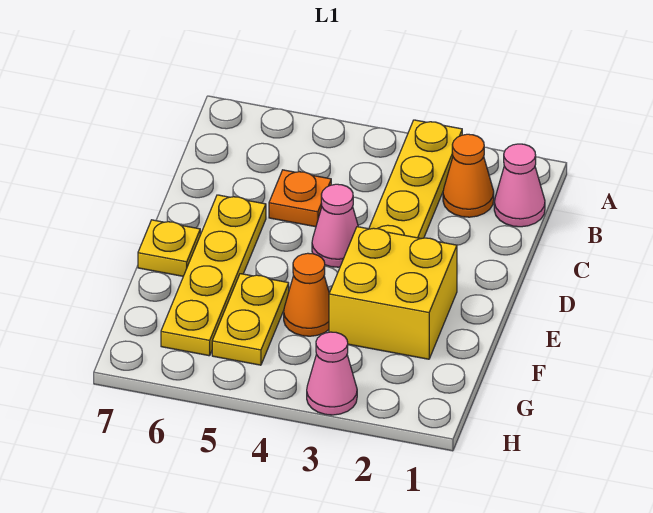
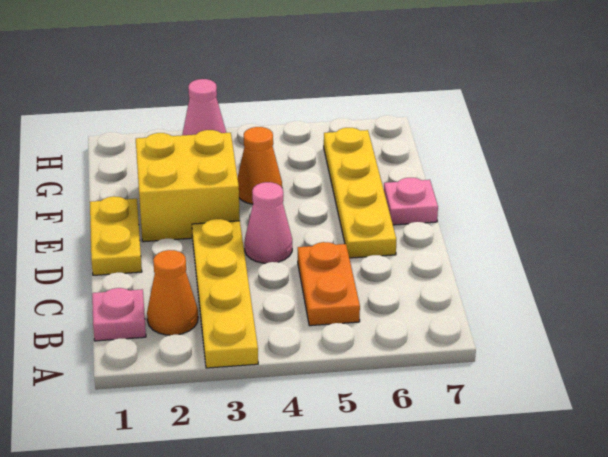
pink cone B1 level 1 -> pink plate B1 level 1
orange plate C5 level 1 -> orange plate B5:C5 level 1
yellow plate E7 level 1 -> pink plate E7 level 1
yellow plate F5:G5 level 1 -> yellow plate D1:E1 level 1

